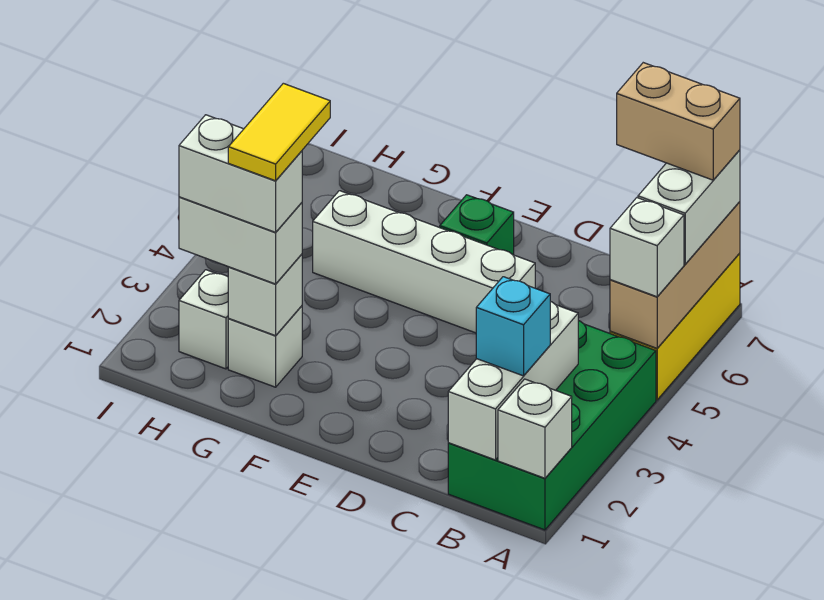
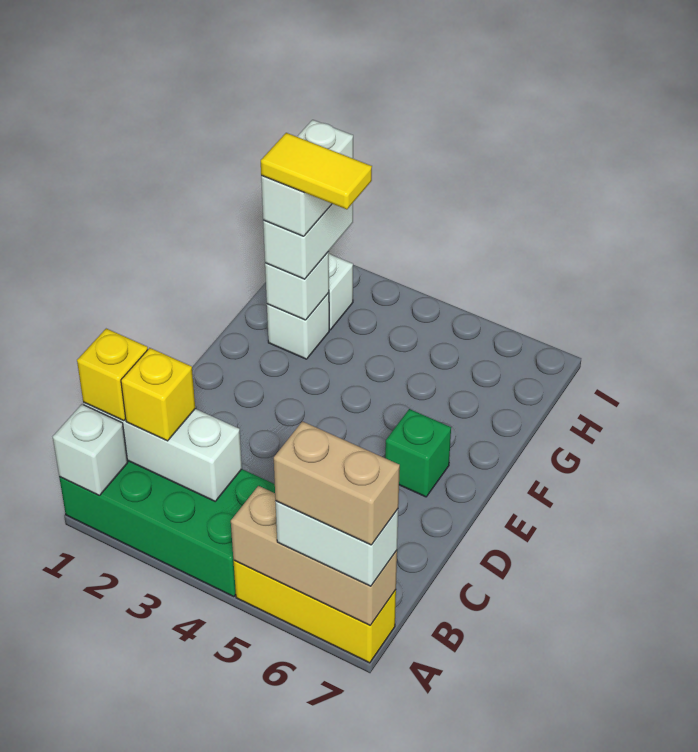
white brick A5 level 3 -> none
tan brick A7:B7 level 4 -> tan brick A6:A7 level 4
none -> yellow brick B1 level 3
cyan brick B2 level 3 -> yellow brick B2 level 3
white brick D5:G5 level 1 -> none

